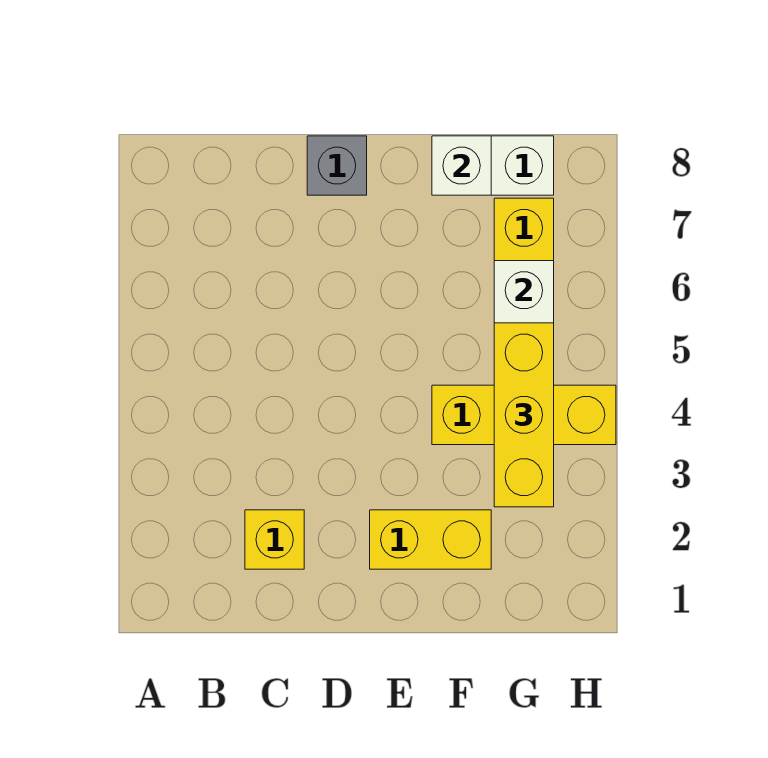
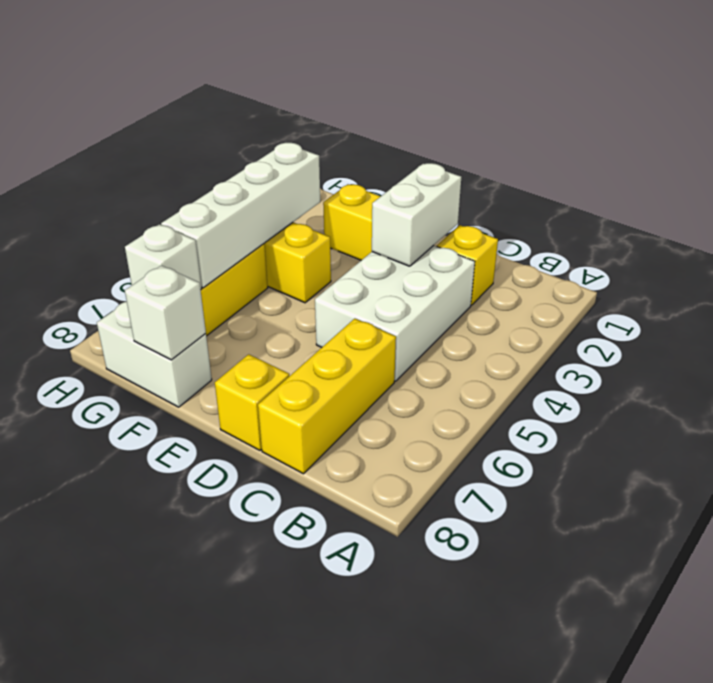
none -> white brick C3:D5 level 1
none -> white brick D2:D3 level 2
grey brick D8 level 1 -> yellow brick D8 level 1
yellow brick G3:G5 level 3 -> yellow brick C6:C8 level 1
none -> white brick G7 level 2

